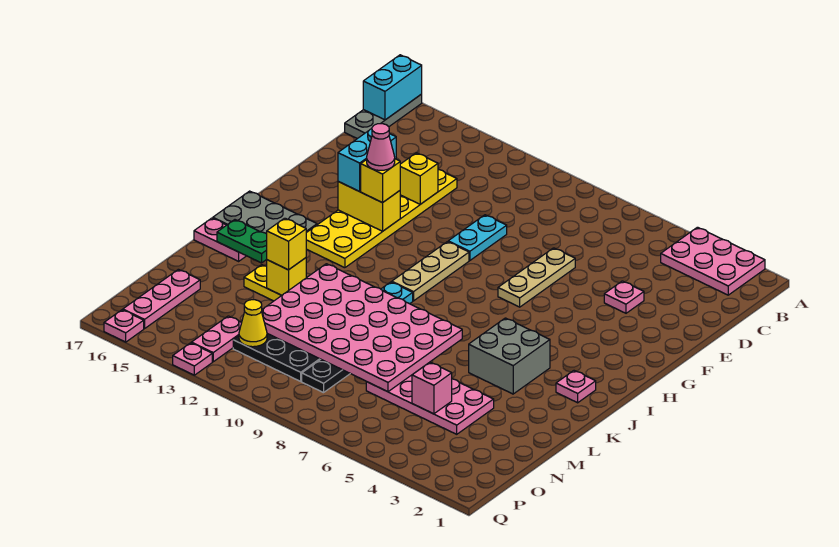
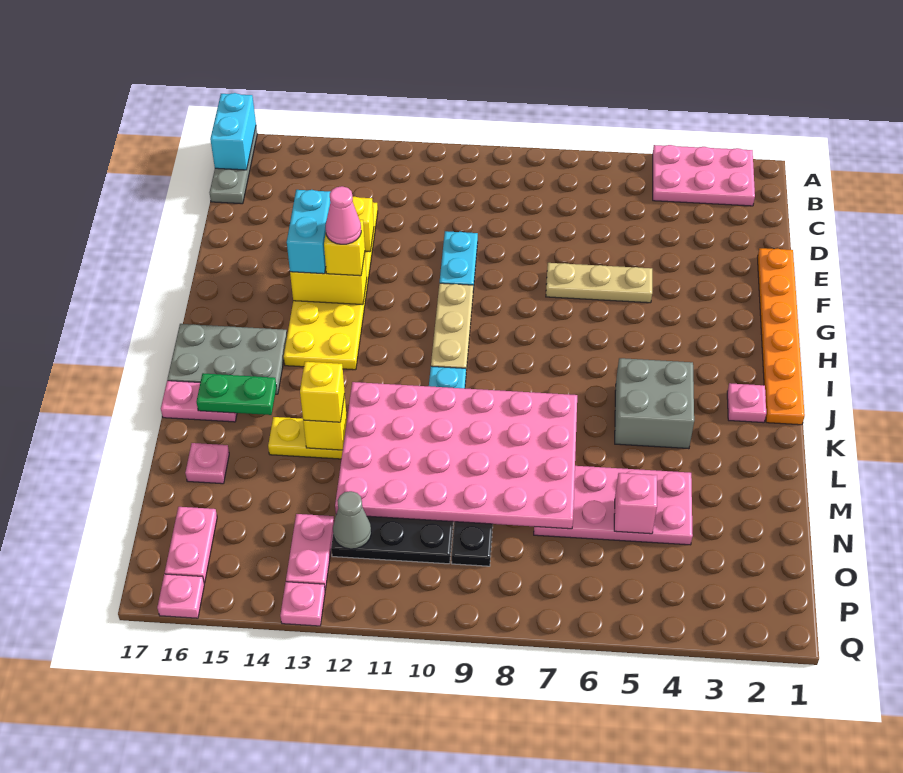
none -> orange plate E1:J1 level 1
pink plate E4 level 1 -> pink plate M16 level 1
tan plate E7:G7 level 1 -> tan plate F5:F7 level 1
pink plate N16:P16 level 1 -> pink plate O16:P16 level 1
yellow cone O12 level 2 -> grey cone O12 level 2

